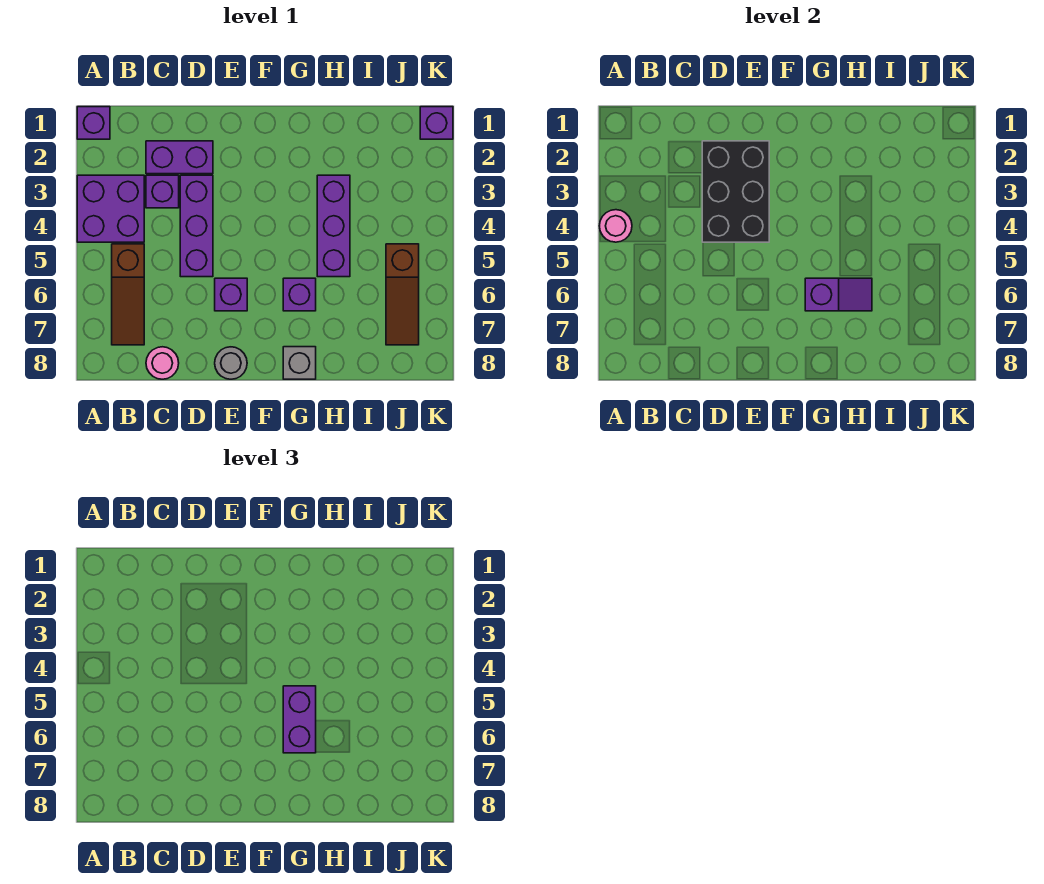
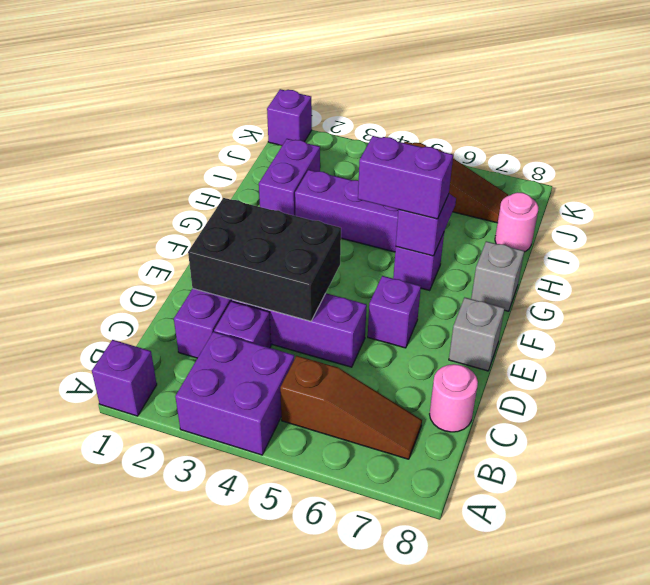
pink round brick A4 level 2 -> pink round brick I8 level 1
grey round brick E8 level 1 -> grey brick E8 level 1
none -> purple brick H2:I2 level 1

